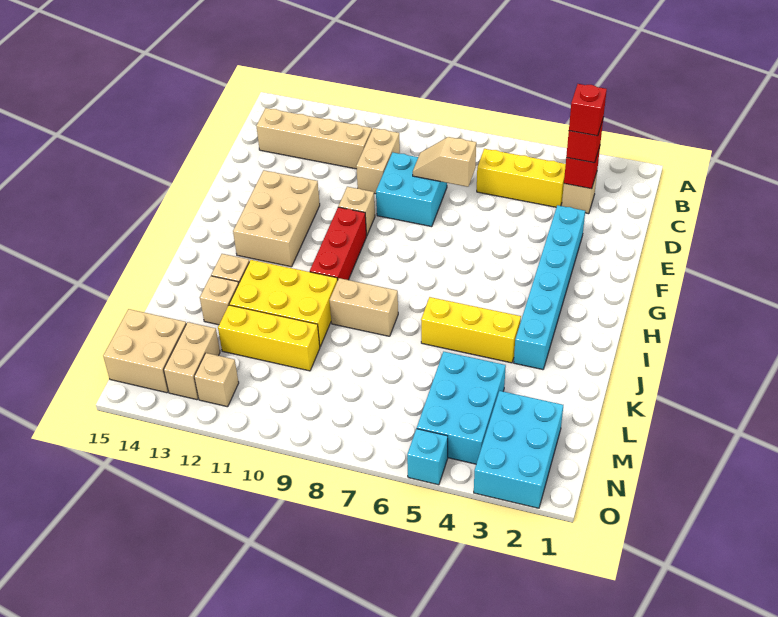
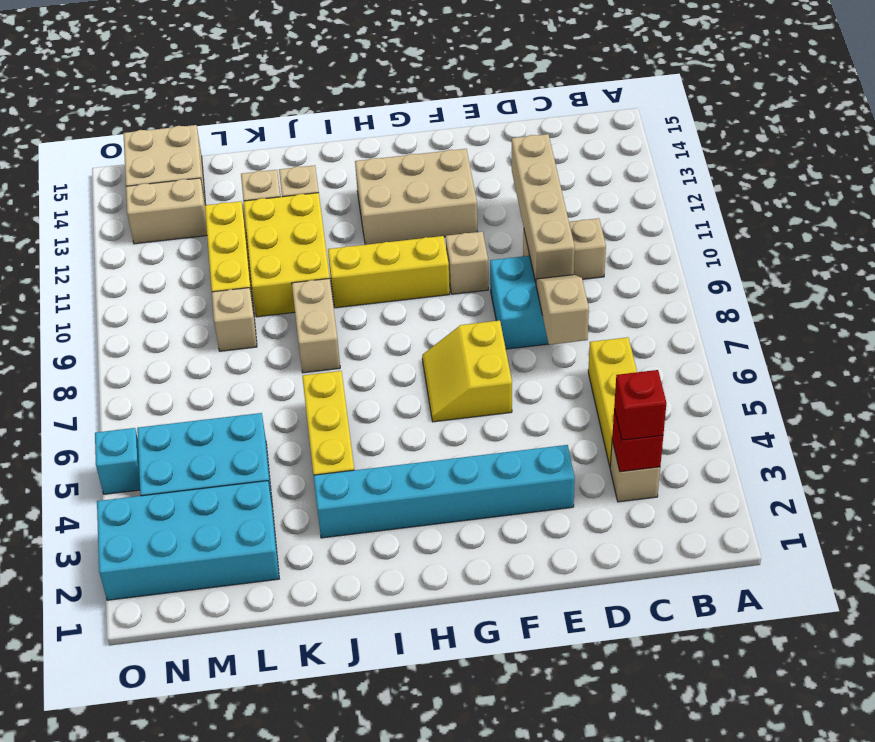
red brick C3 level 4 -> none
tan brick C11:C14 level 1 -> tan brick D9:D12 level 2
none -> yellow slope F6:G7 level 1 top F
red brick G10:I10 level 1 -> yellow brick G10:I10 level 1
cyan brick M2:O3 level 1 -> cyan brick L2:O3 level 1
tan brick N12 level 1 -> tan brick L9 level 1

